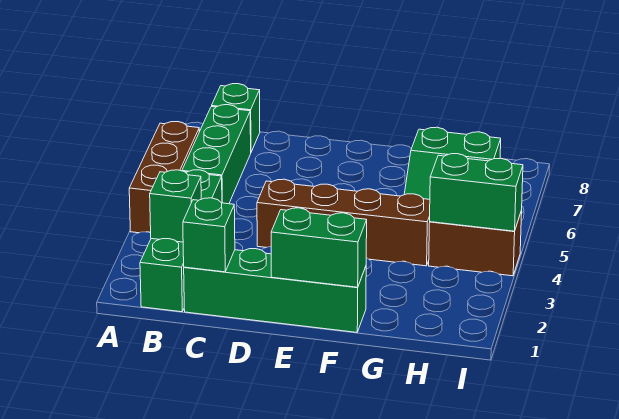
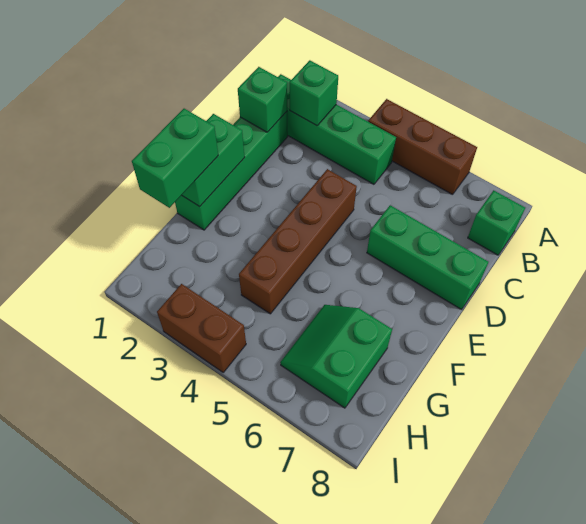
green brick B5:B7 level 1 -> green brick D6:D8 level 1
brown brick H4:I4 level 1 -> brown brick I3:I4 level 1
green brick H4:I4 level 2 -> green brick F1:G1 level 3

